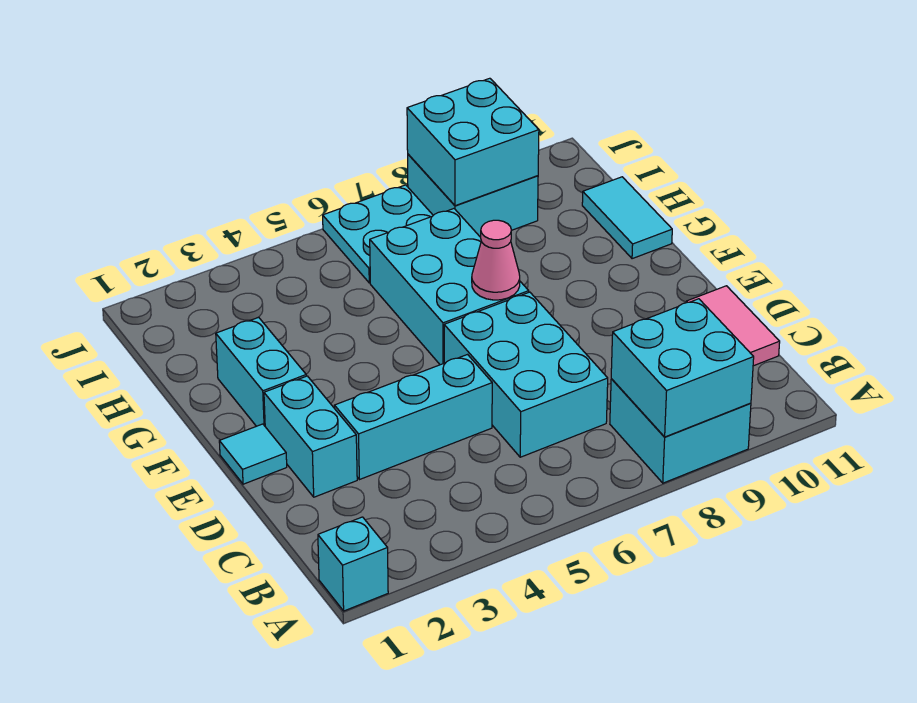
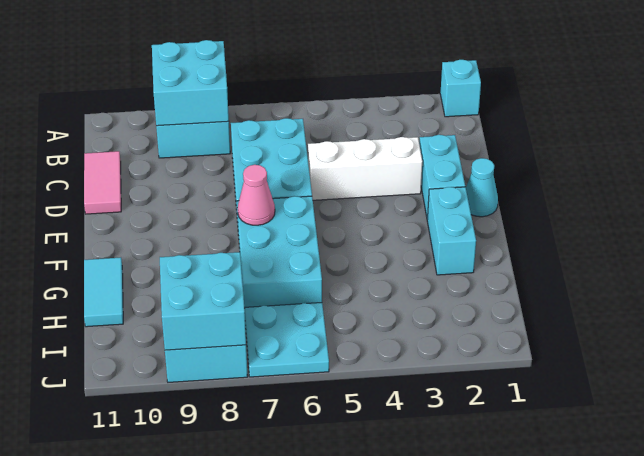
cyan brick D3:D5 level 1 -> white brick D3:D5 level 1
cyan tile E1 level 1 -> cyan cone E1 level 1

